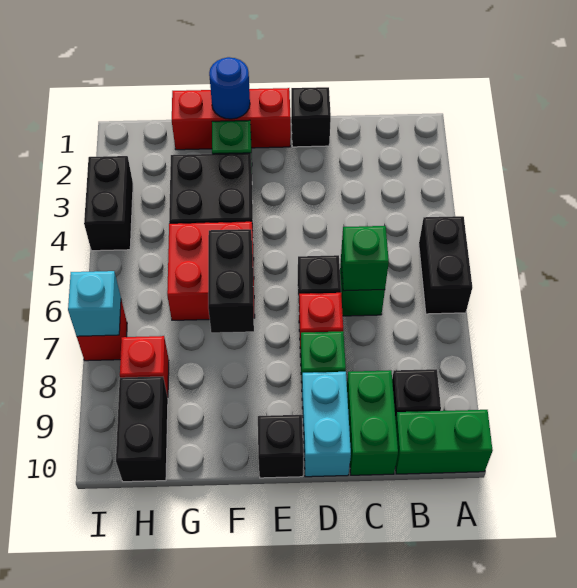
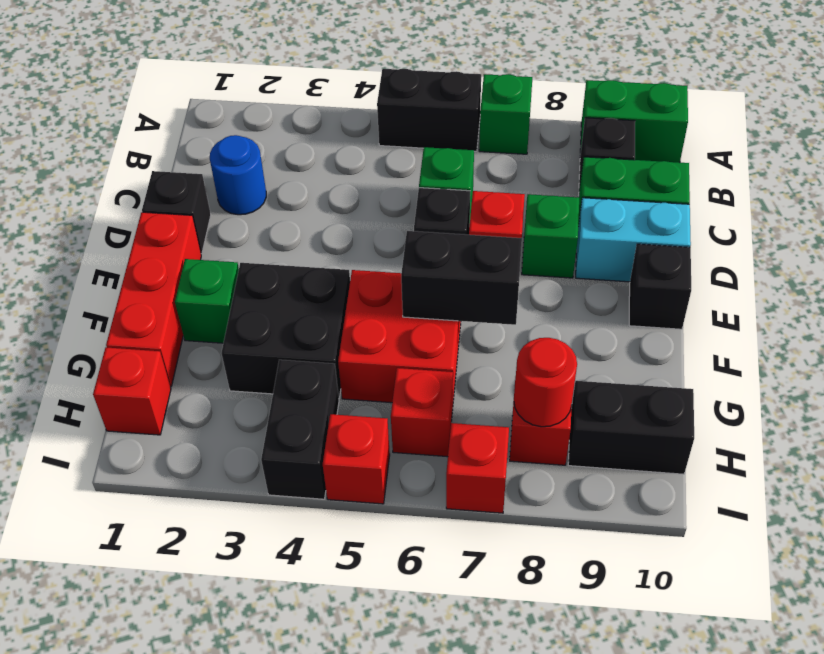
green brick A10:B10 level 1 -> green brick A9:A10 level 1
green brick C6 level 2 -> green brick A7 level 1
blue round brick F1 level 2 -> blue round brick C2 level 1
none -> red brick H1 level 1
none -> red brick H6 level 1
none -> red round brick H8 level 2
black brick I3:I4 level 1 -> black brick H4:I4 level 1
none -> red brick I5 level 1
cyan brick I7 level 2 -> none

